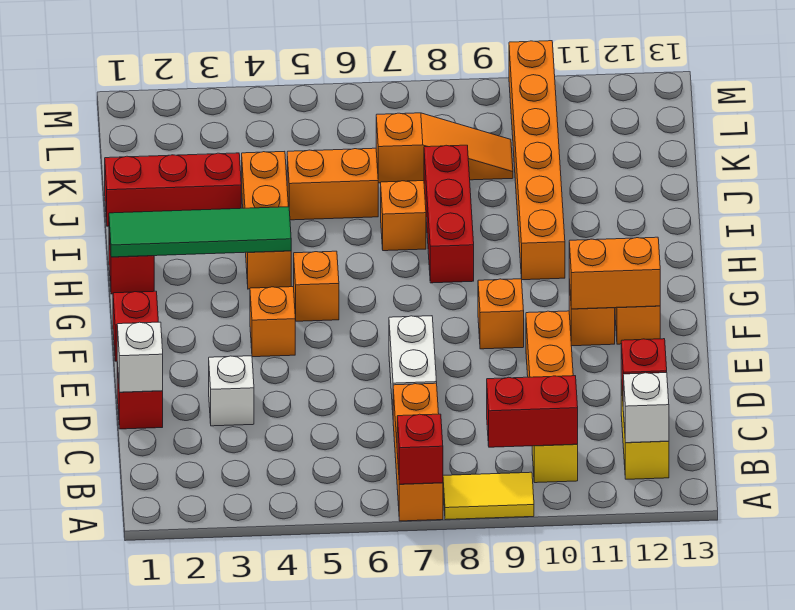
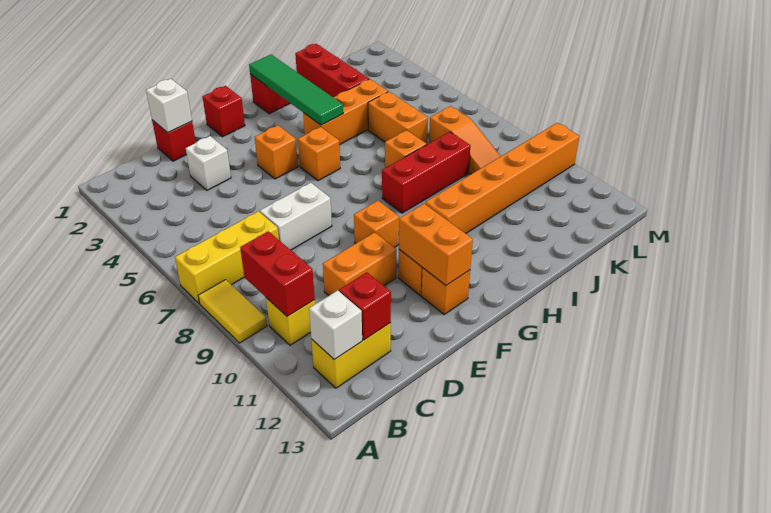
orange brick A7:C7 level 1 -> yellow brick A7:C7 level 1
red brick A7 level 2 -> none

